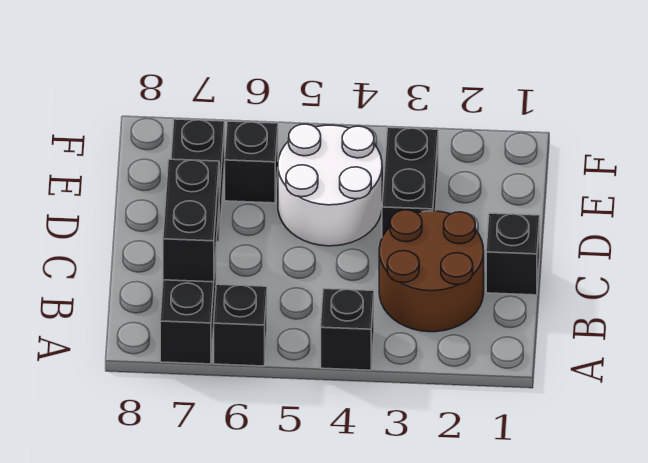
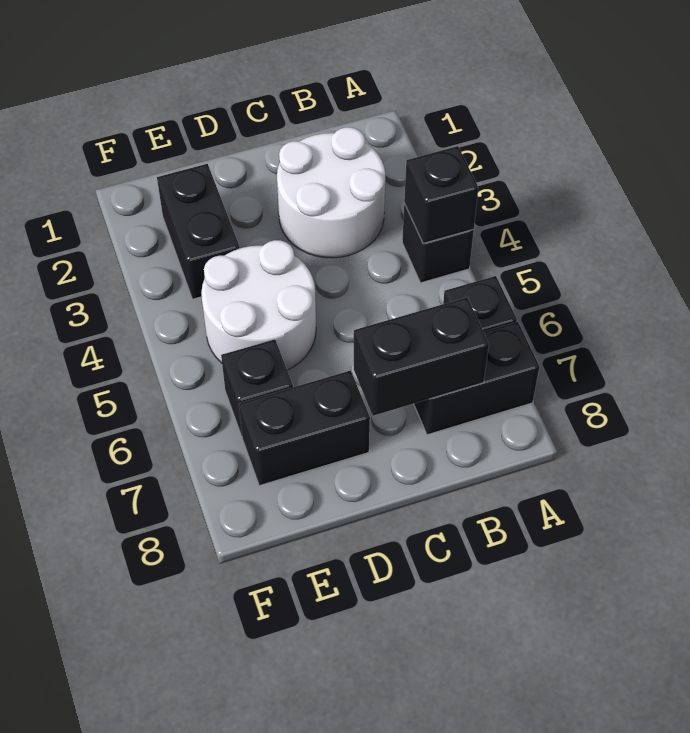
brown round brick B2:C3 level 1 -> white round brick B2:C3 level 1
black brick C1 level 1 -> black brick A4 level 2
black brick D3:E3 level 1 -> black brick E2:E3 level 1

